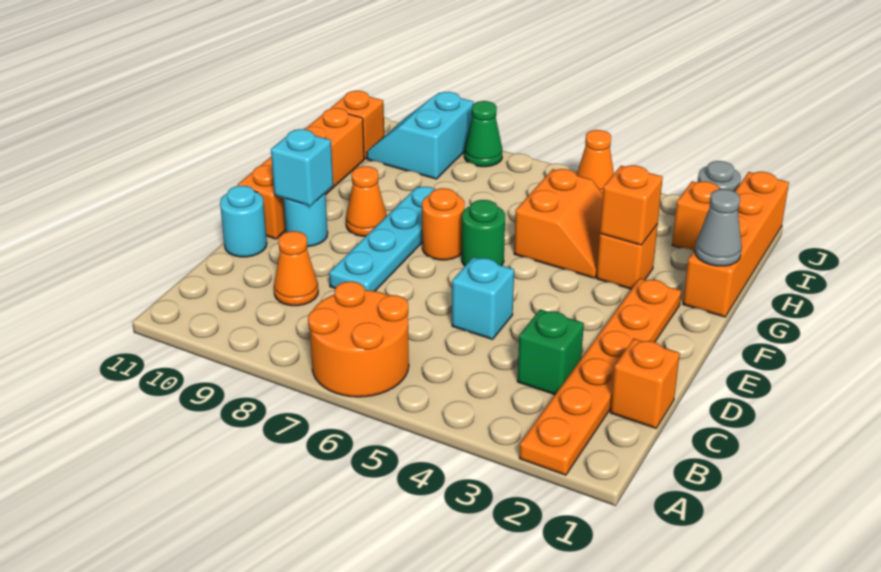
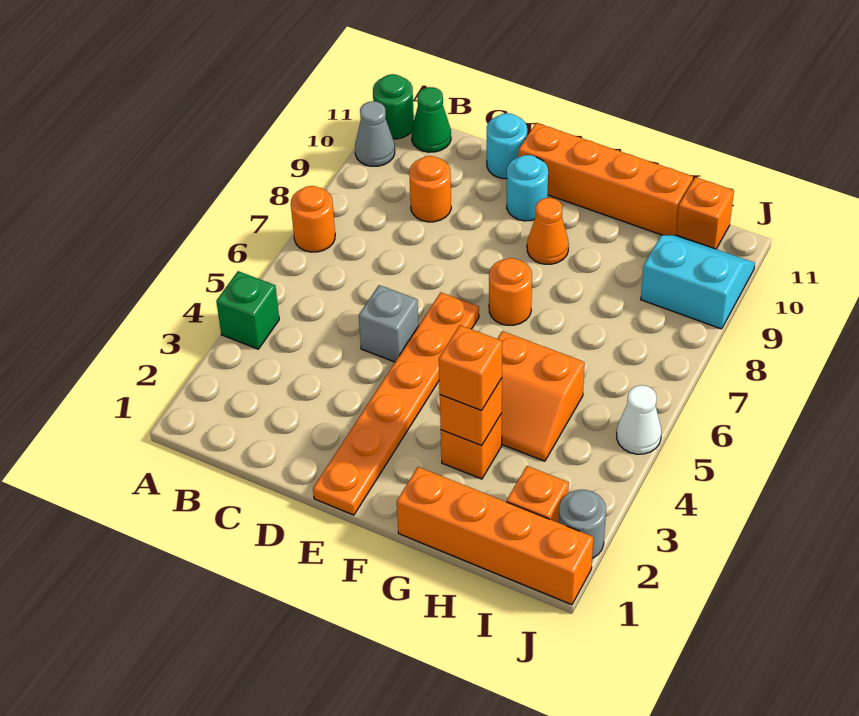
orange plate A2:F2 level 1 -> orange plate E1:E6 level 1
orange round brick A6:B7 level 1 -> orange round brick A7 level 1
orange brick C1 level 1 -> orange brick G3 level 3
green brick C3 level 1 -> green brick A4 level 1
orange cone C9 level 1 -> orange round brick C9 level 1
cyan brick D5 level 1 -> grey brick D5 level 1
cyan plate D8:G8 level 1 -> none
cyan brick E10 level 2 -> none
green round brick F6 level 1 -> green round brick A11 level 1
grey cone G1 level 2 -> grey cone A10 level 1
orange cone J5 level 1 -> white cone J5 level 1
green cone J8 level 1 -> green cone B11 level 1

